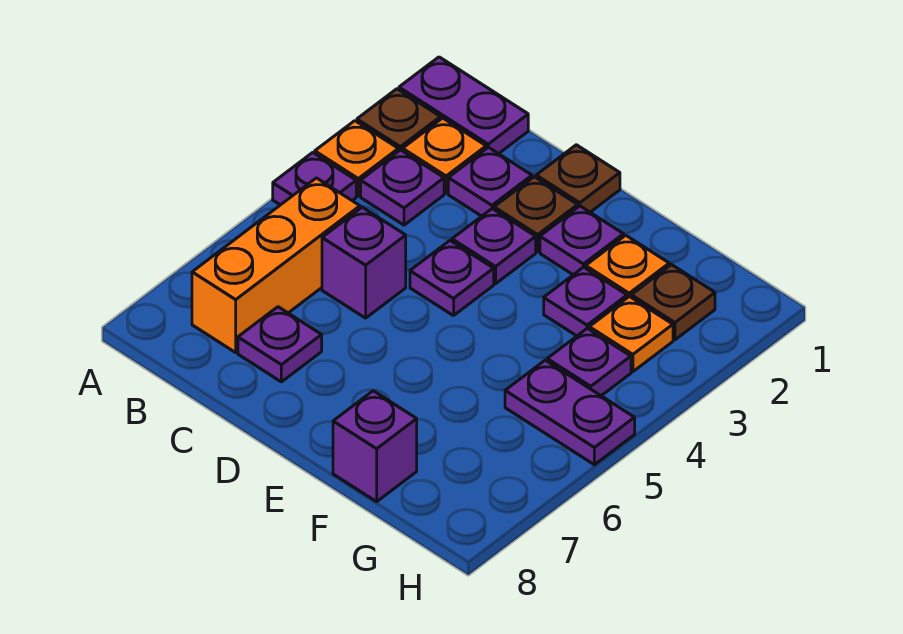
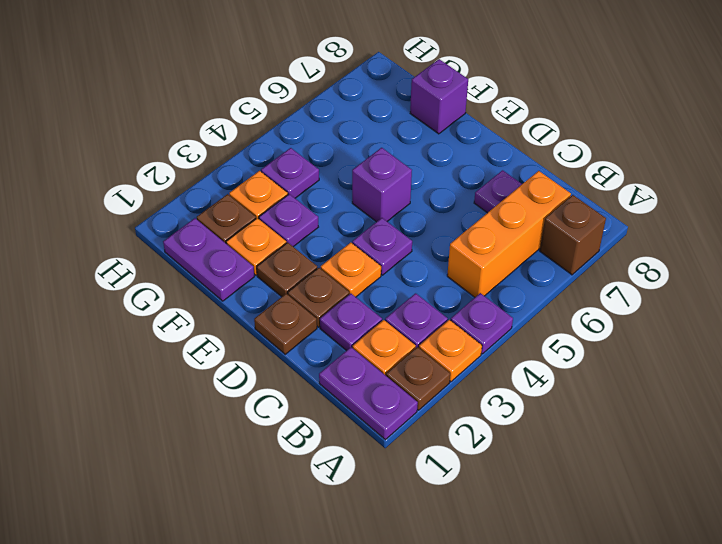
none -> brown brick A7 level 1
purple brick C5 level 1 -> purple brick E5 level 1
purple plate D3 level 1 -> orange plate D3 level 1
purple plate E2 level 1 -> brown plate E2 level 1
purple plate G5:H5 level 1 -> purple plate F1:G1 level 1

